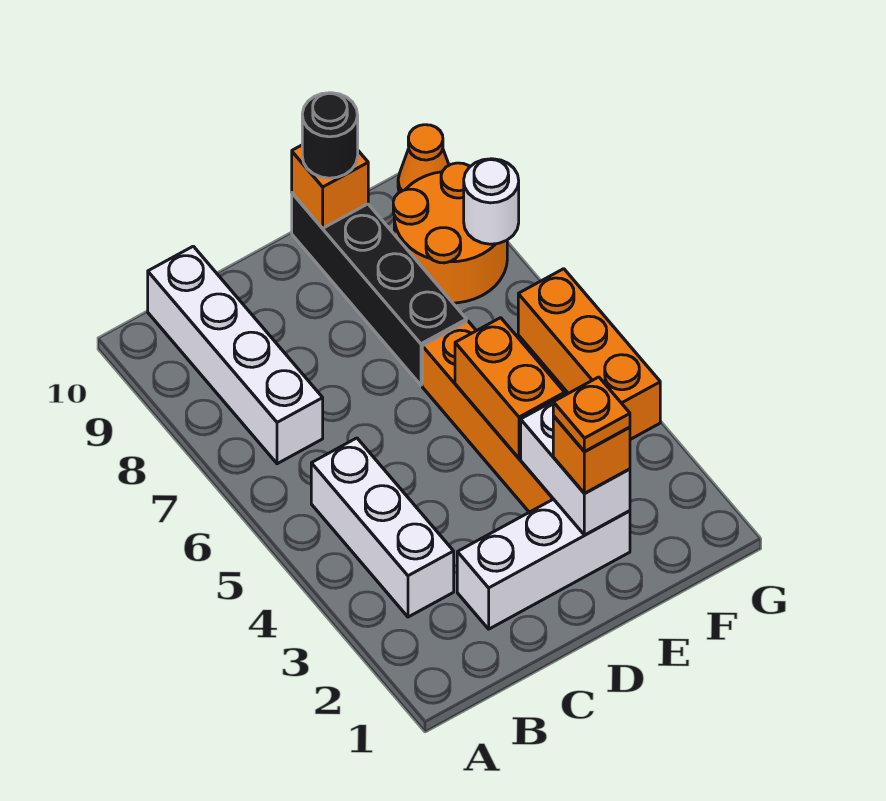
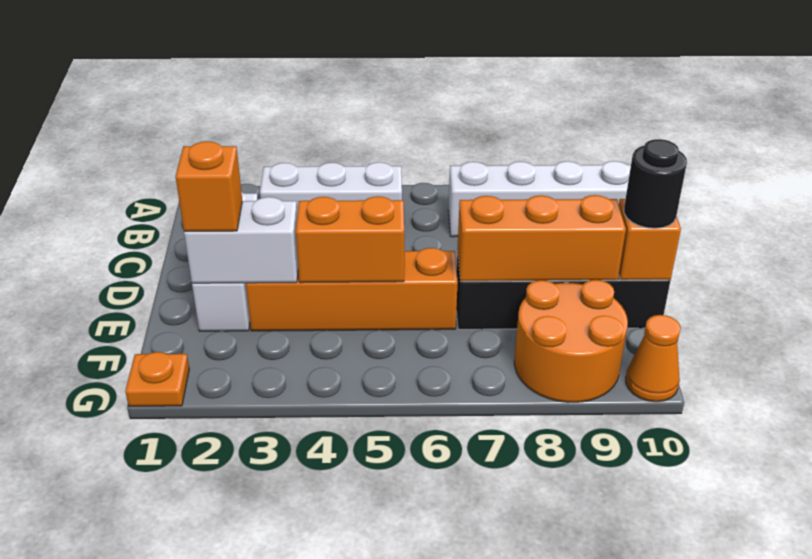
orange plate E2 level 4 -> orange plate G1 level 1
orange brick G4:G6 level 1 -> orange brick E7:E9 level 2
white round brick G8 level 2 -> none

